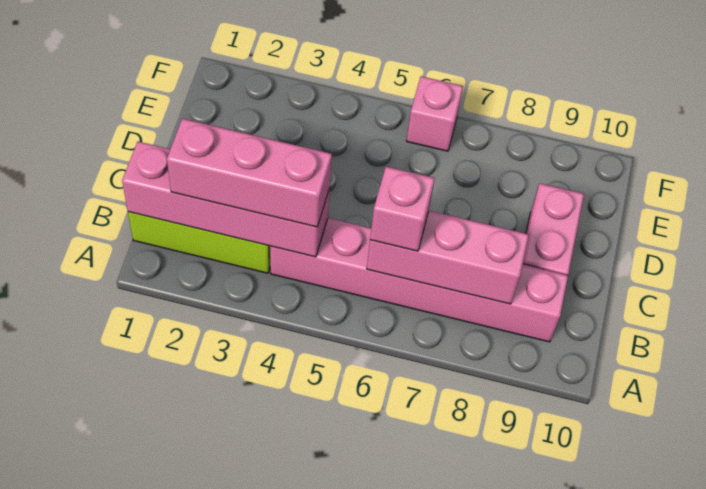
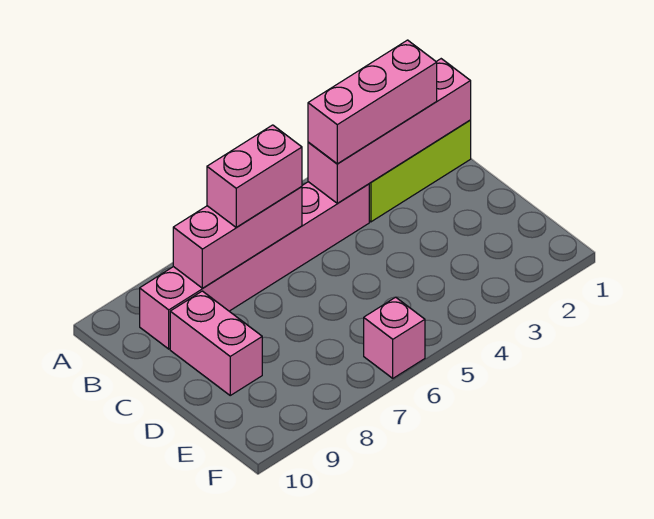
pink brick B6 level 3 -> pink brick B6:B7 level 3

